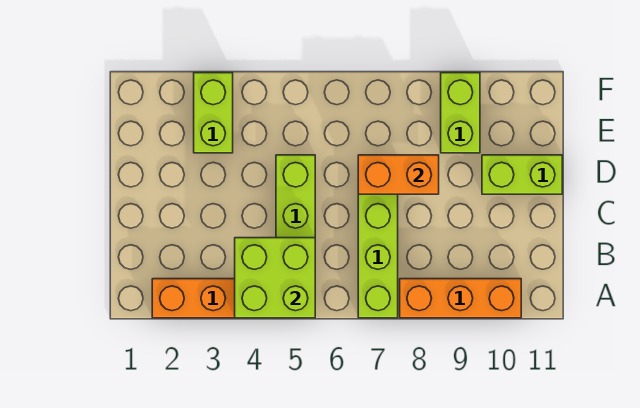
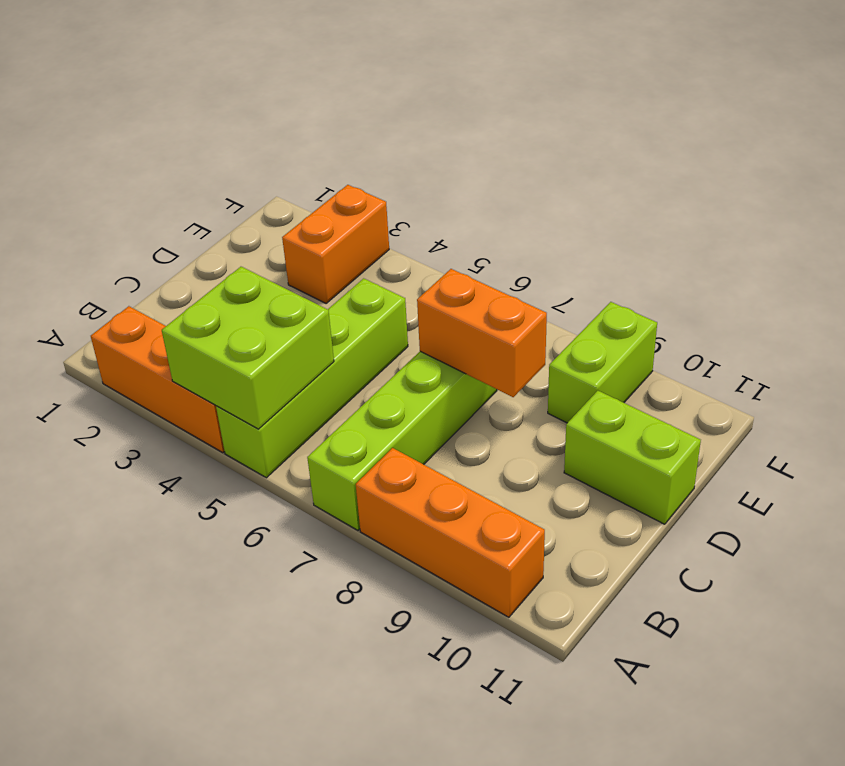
lime brick E3:F3 level 1 -> orange brick E3:F3 level 1

